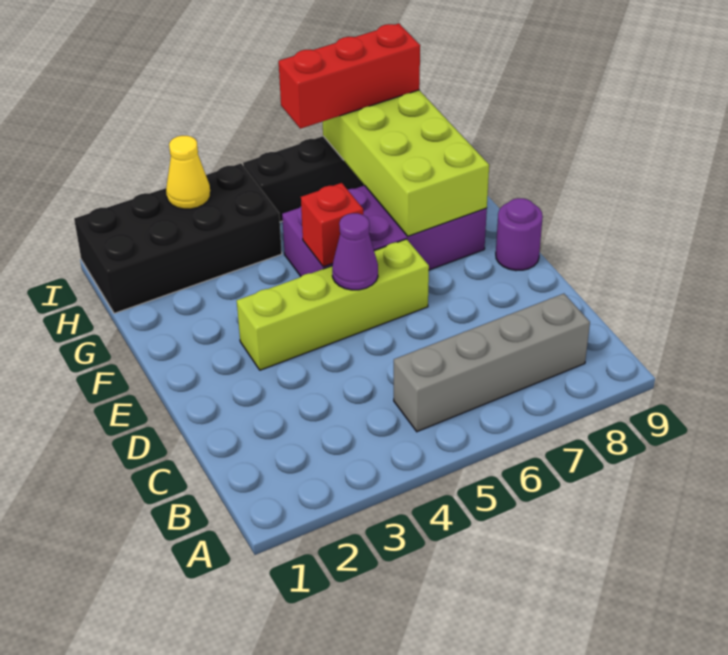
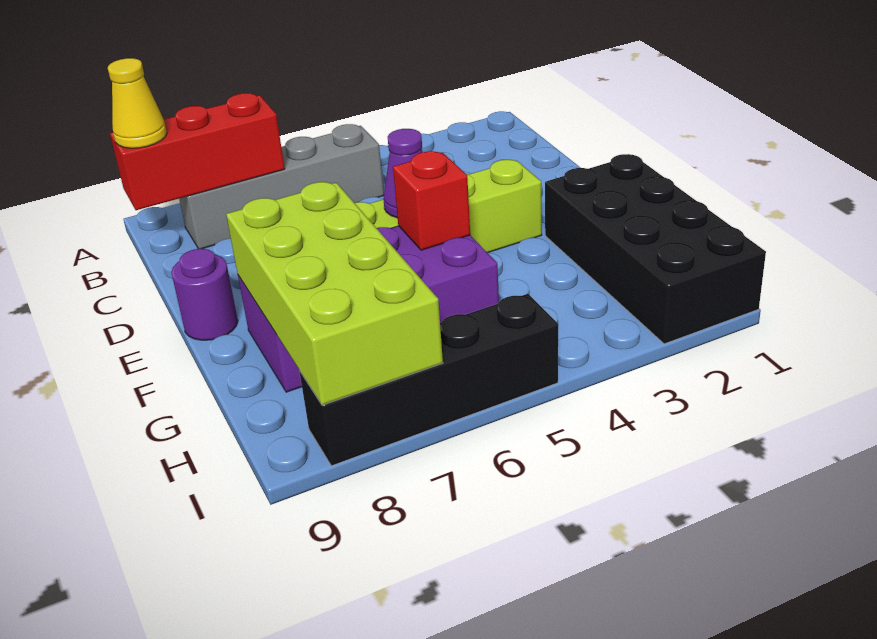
black brick H1:I4 level 1 -> black brick F1:I2 level 1
yellow cone I3 level 2 -> yellow cone B9 level 3
red brick I6:I8 level 3 -> red brick B7:B9 level 2

